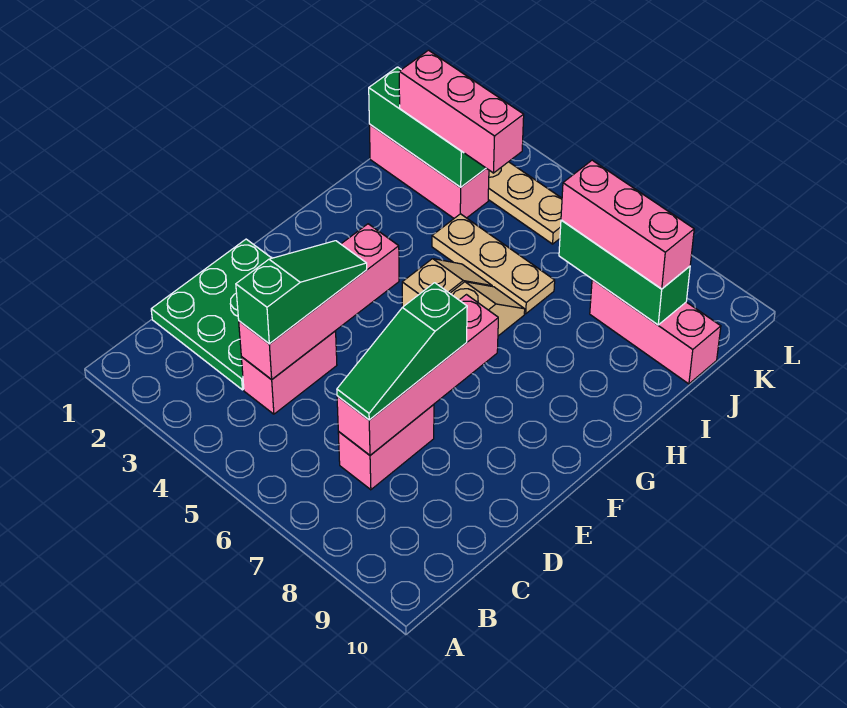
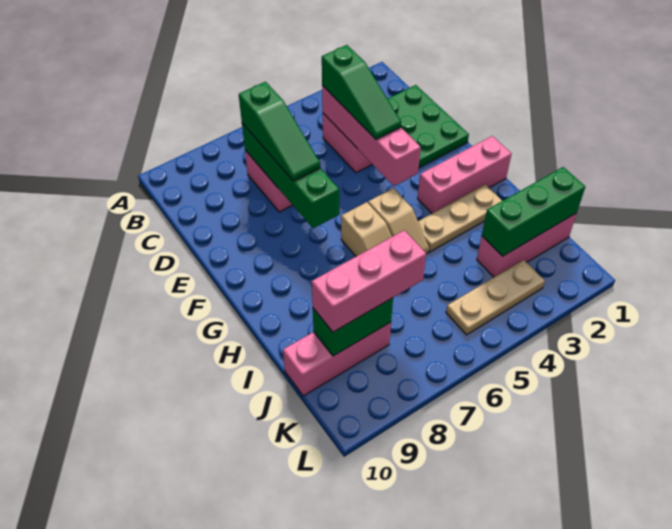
pink brick C7:F7 level 2 -> green brick C7:F7 level 2
green slope C7:E7 level 3 top E -> green slope C7:E7 level 3 top C
tan plate I4:I6 level 1 -> tan plate H2:H4 level 1
pink brick J2:J4 level 3 -> pink brick G1:G3 level 1
green brick J7:J9 level 2 -> green brick J8:J9 level 2

